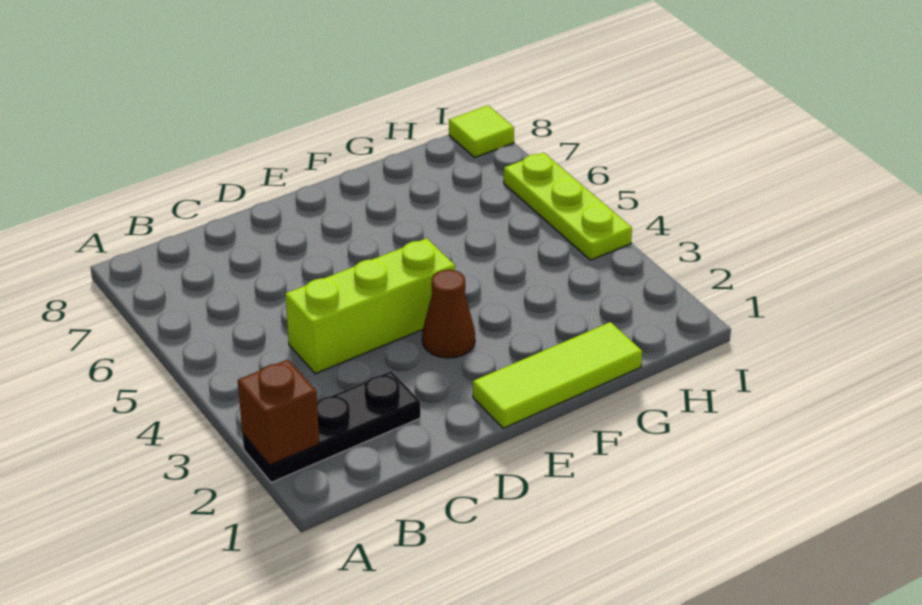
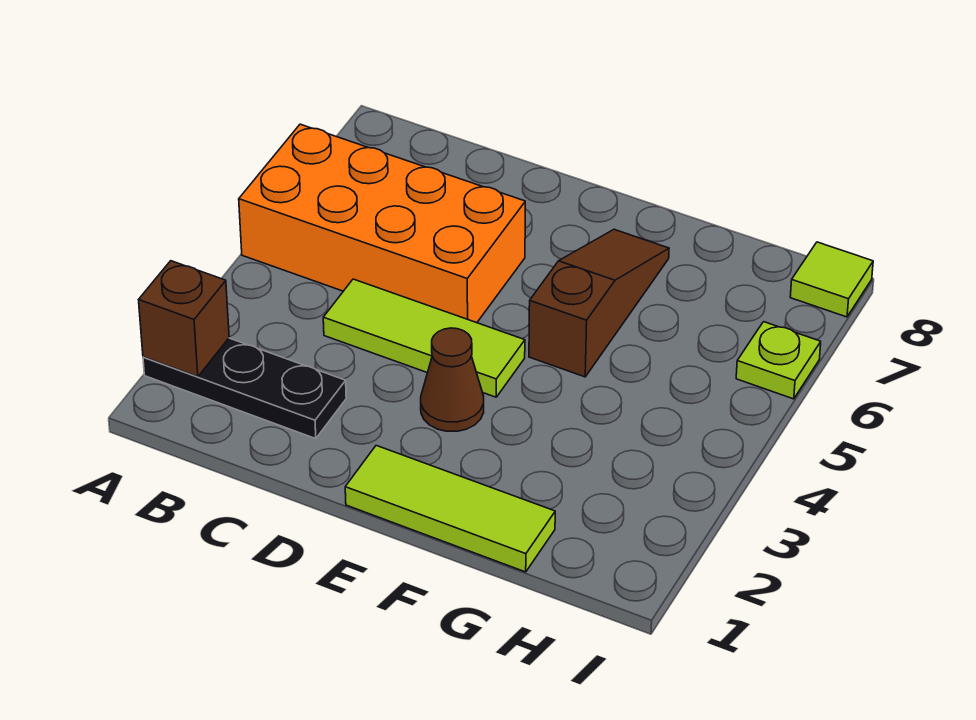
none -> orange brick A5:D6 level 1
lime brick C4:E4 level 1 -> lime tile C4:E4 level 1
none -> brown slope F5:F7 level 1 top 5
lime plate I4:I6 level 1 -> lime plate I6 level 1

